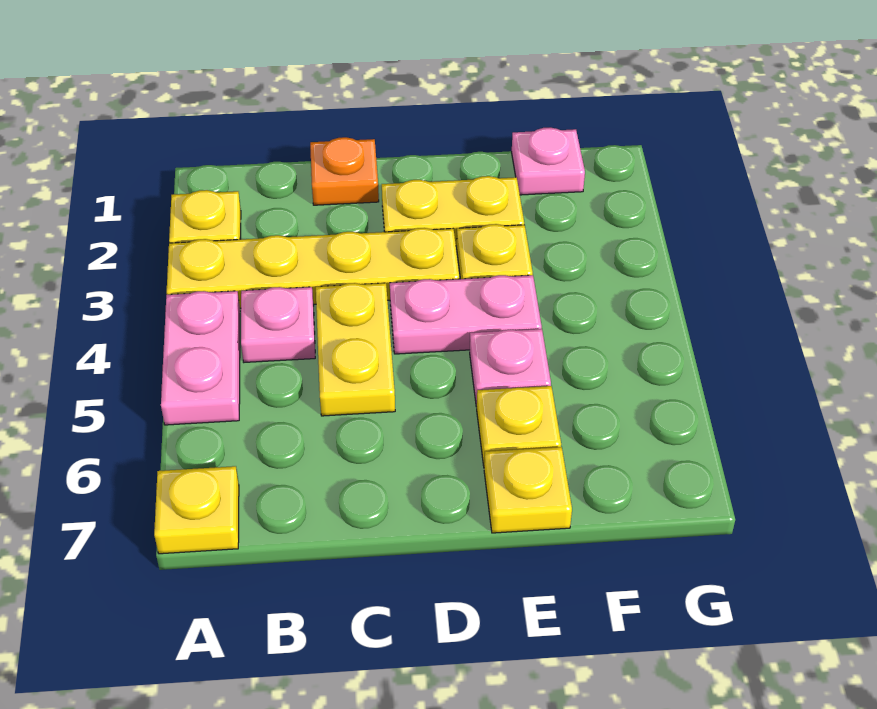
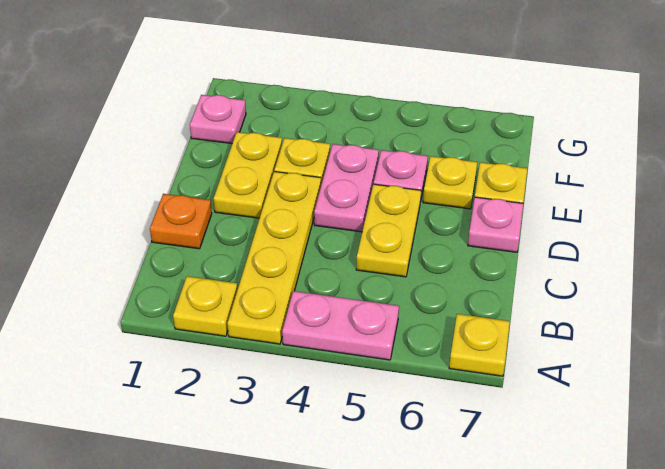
pink plate B4 level 1 -> pink plate D7 level 1
yellow plate C4:C5 level 1 -> yellow plate C5:D5 level 1

